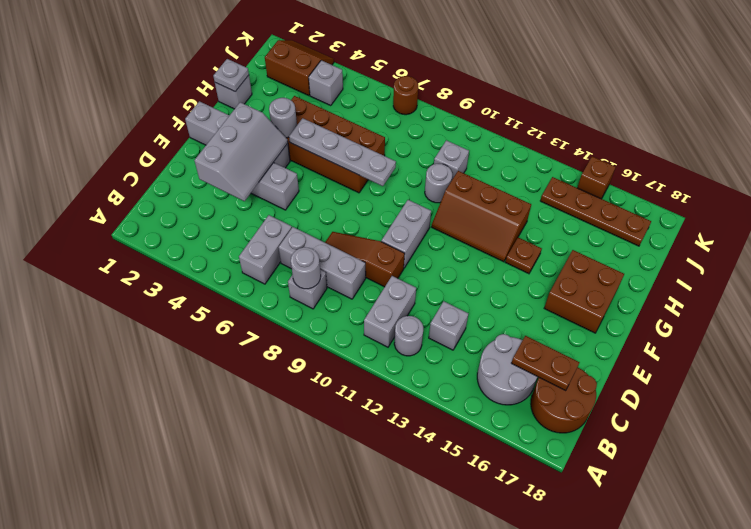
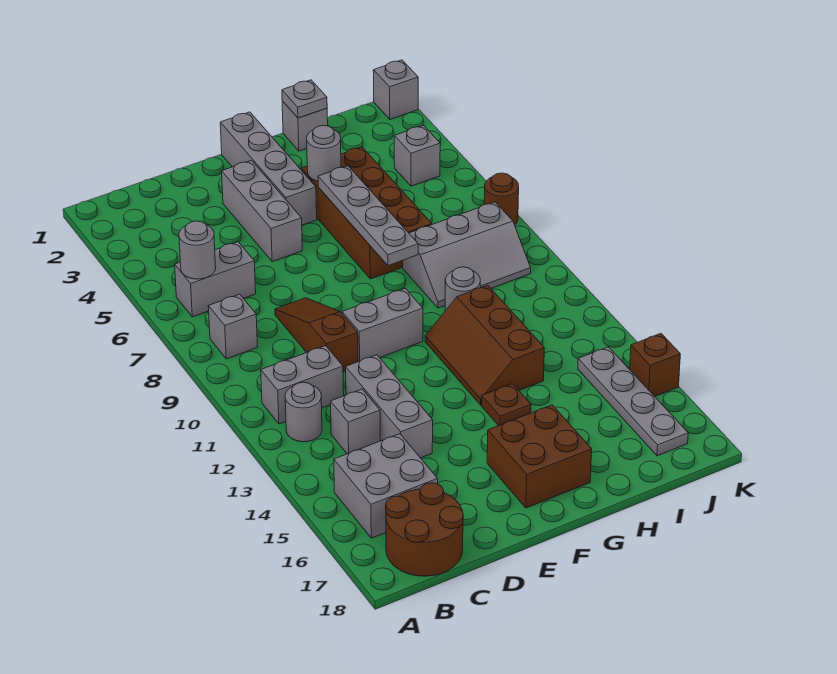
grey round brick B8 level 2 -> grey round brick B6 level 2
grey round brick B15:C16 level 1 -> grey brick B15:C16 level 1
grey brick C7:C9 level 1 -> grey brick D12:D14 level 1
brown plate C16:C17 level 2 -> none
grey slope D3:F4 level 2 top 3 -> grey slope H8:J9 level 1 top 8
grey brick I10 level 1 -> grey brick K1 level 1
brown slope J2:K3 level 1 top J -> none
brown plate J14:J17 level 1 -> grey plate J14:J17 level 1

